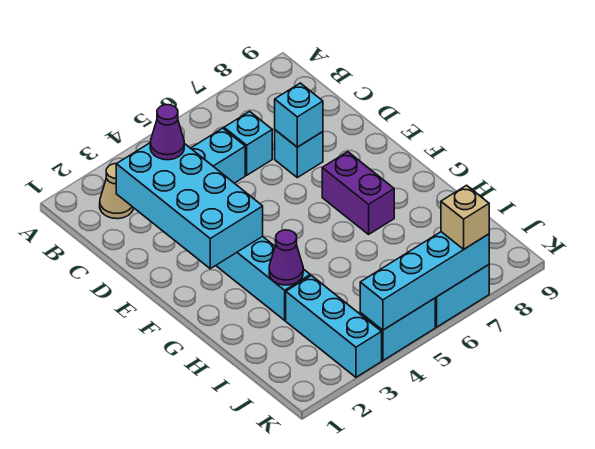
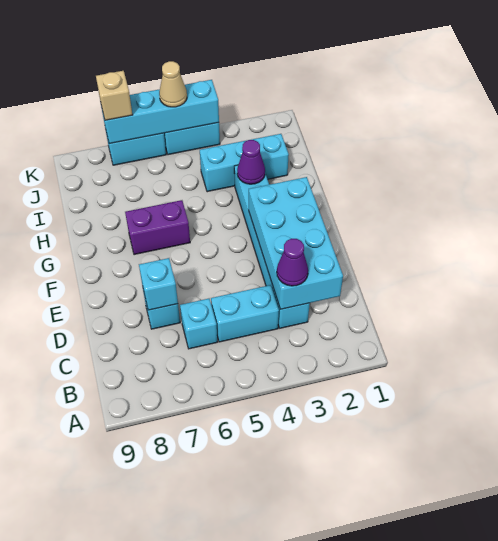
tan cone B2 level 1 -> tan cone K5 level 3
purple brick F7:G7 level 1 -> purple brick G6:G7 level 1
cyan brick I3:K3 level 1 -> cyan brick I2:I4 level 1

